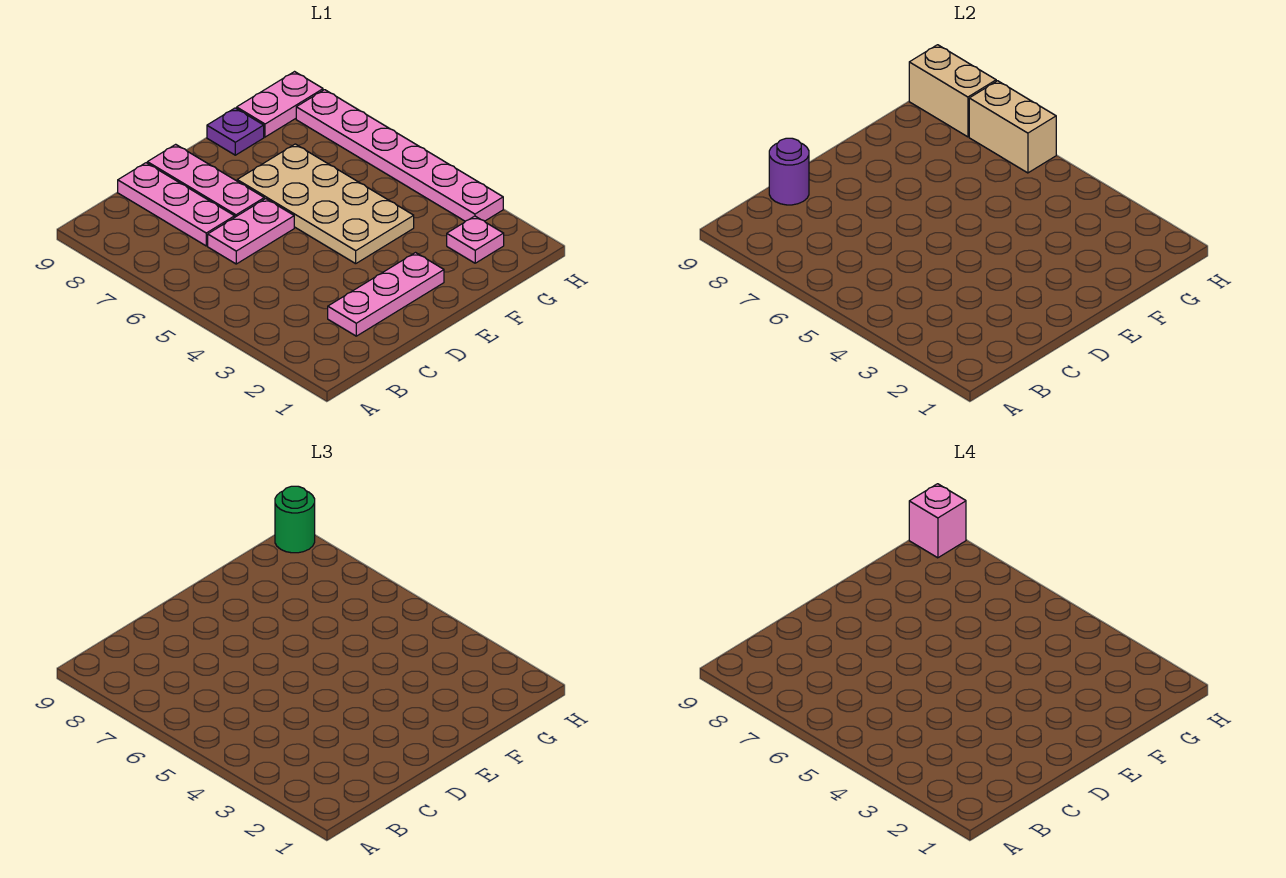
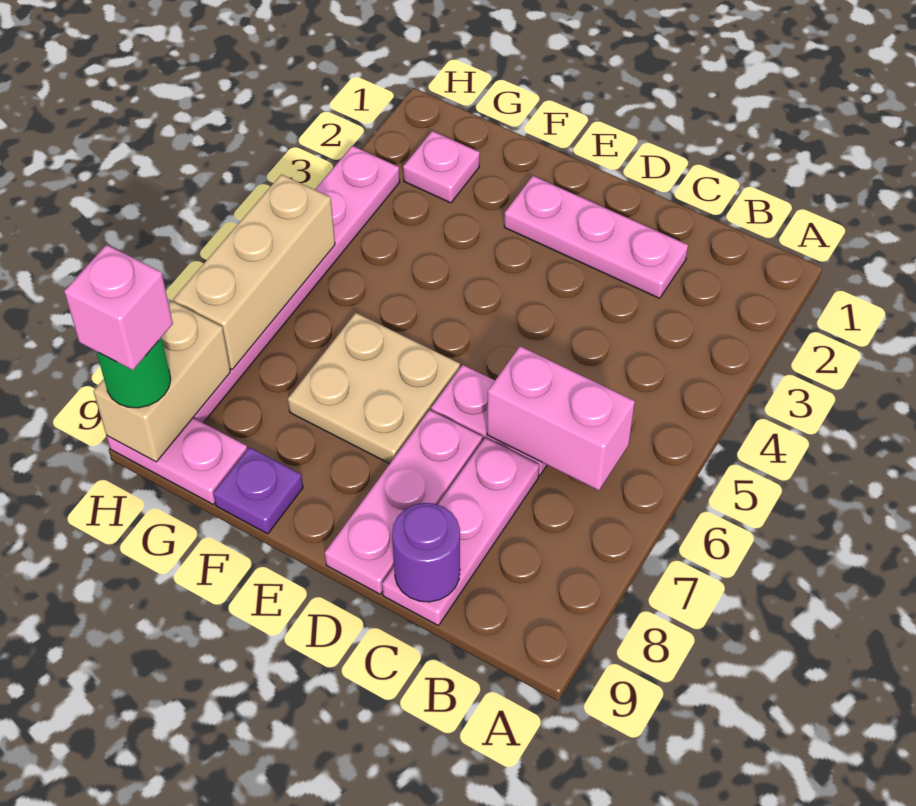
none -> pink brick B6:C6 level 2
tan plate E4:F7 level 1 -> tan plate E6:F7 level 1
tan brick H6:H7 level 2 -> tan brick H5:H7 level 2

